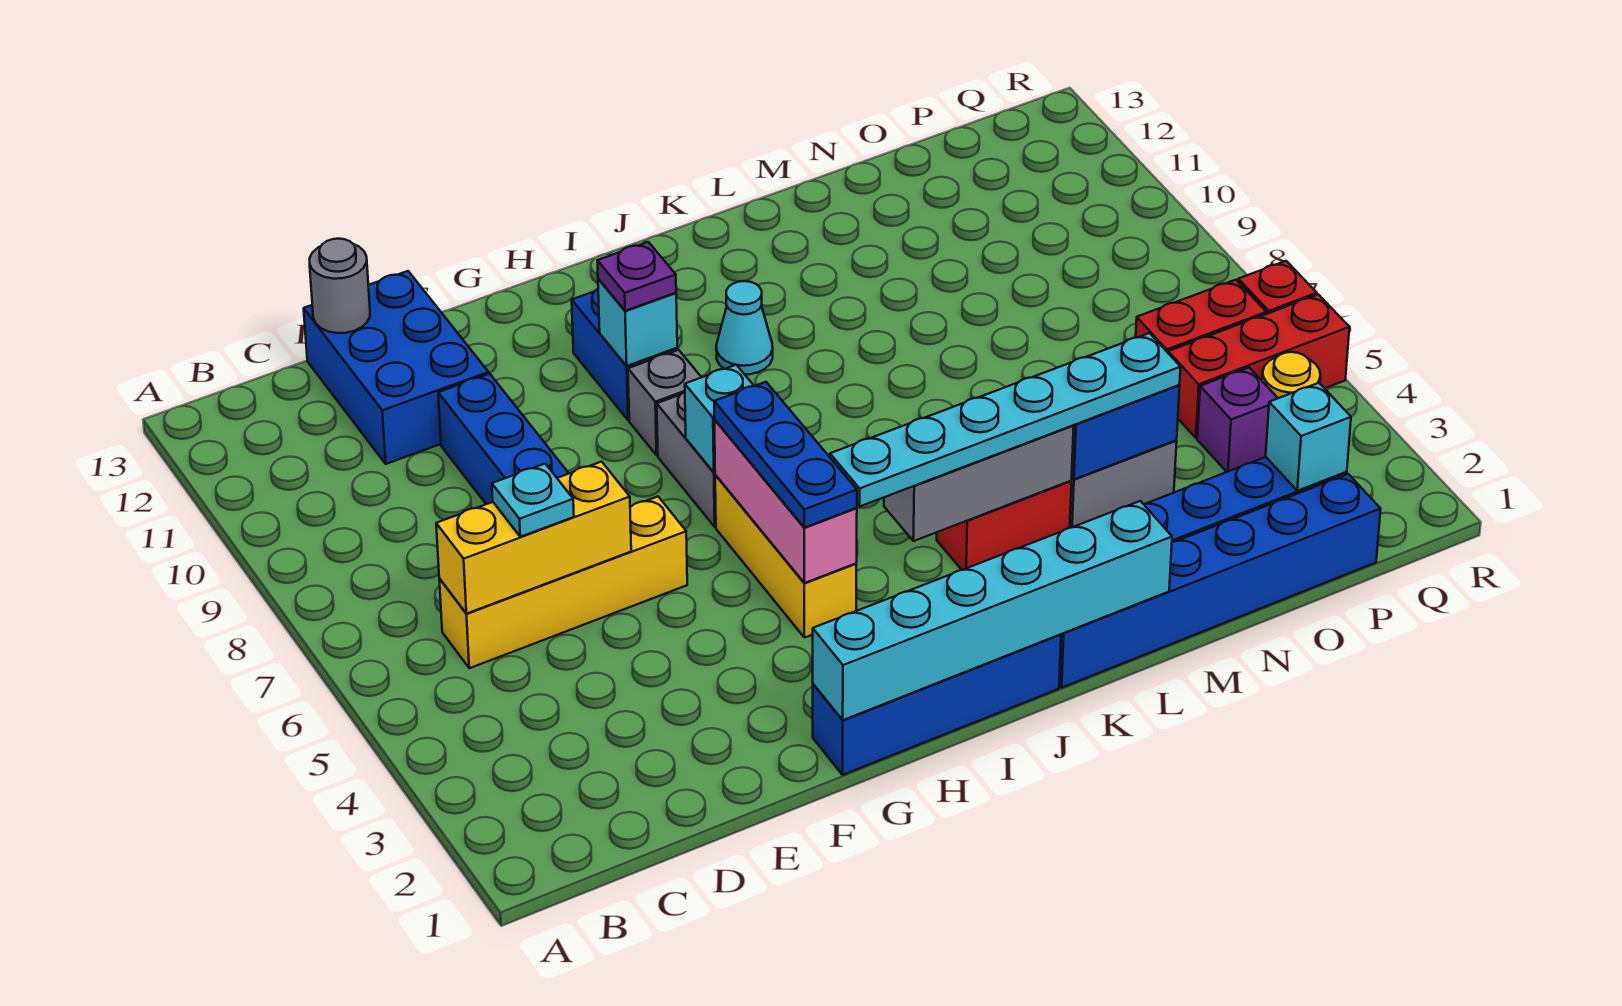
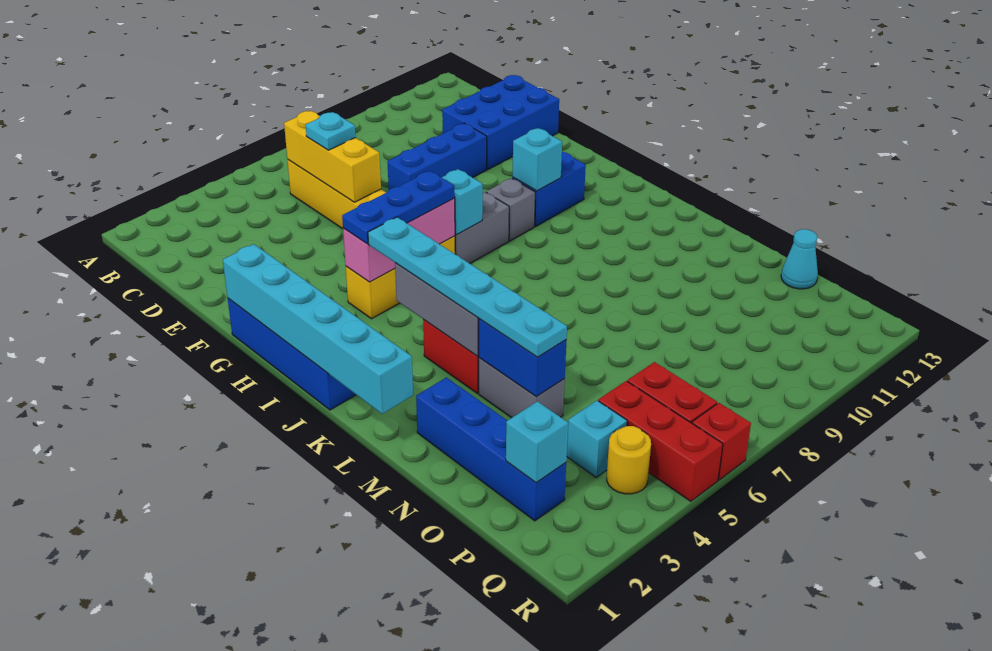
grey round brick D13 level 2 -> none
purple plate H10 level 3 -> none
cyan cone J10 level 1 -> cyan cone O13 level 1
blue brick K1:P1 level 1 -> none
purple brick P4 level 1 -> cyan brick P4 level 1

